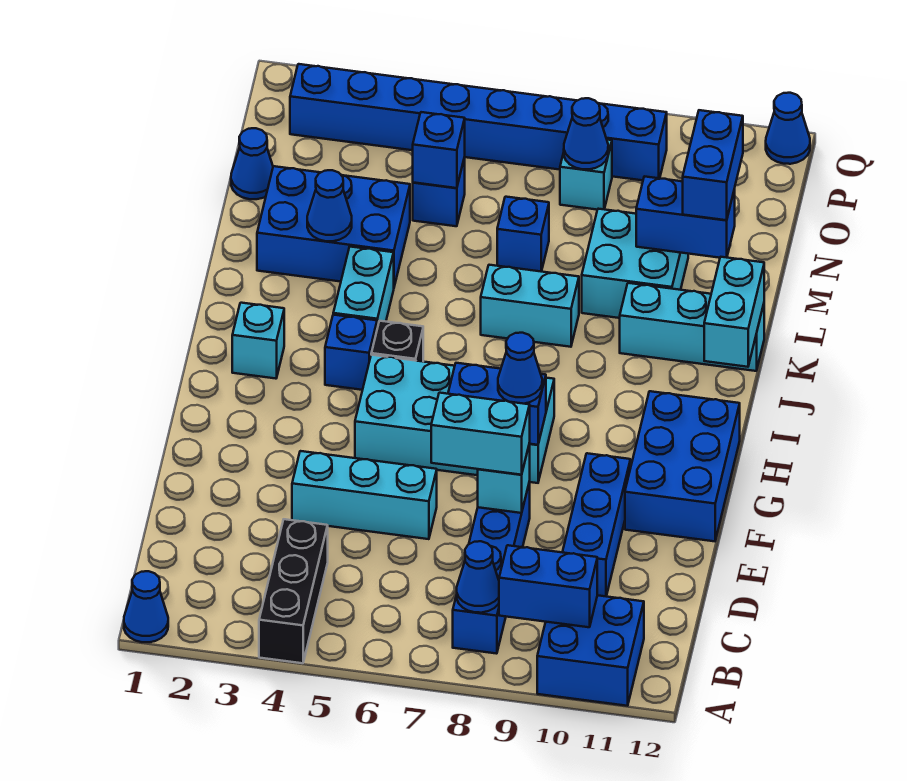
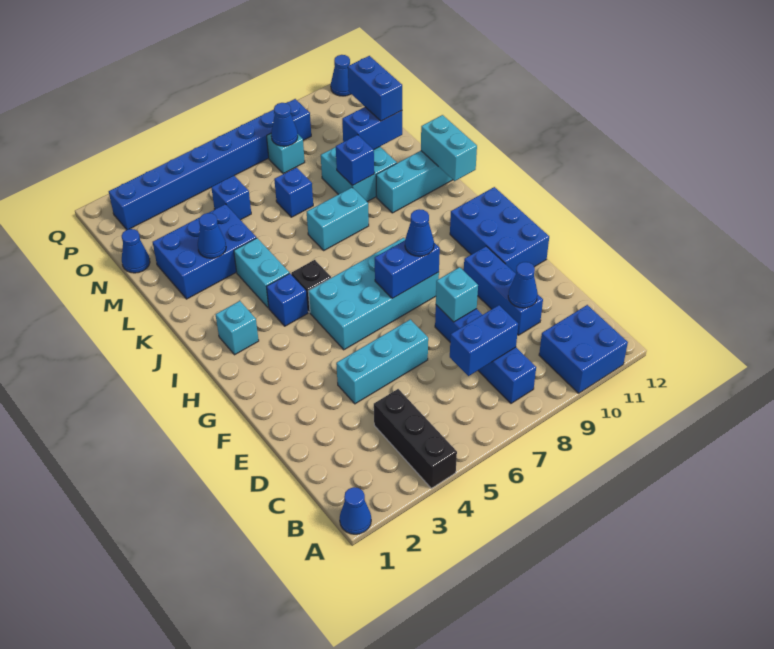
blue cone B8 level 2 -> blue cone D10 level 2
blue brick B9:B10 level 2 -> blue brick C7:C8 level 2
cyan brick E7:E8 level 3 -> none
blue brick N5 level 2 -> blue brick L9 level 2

